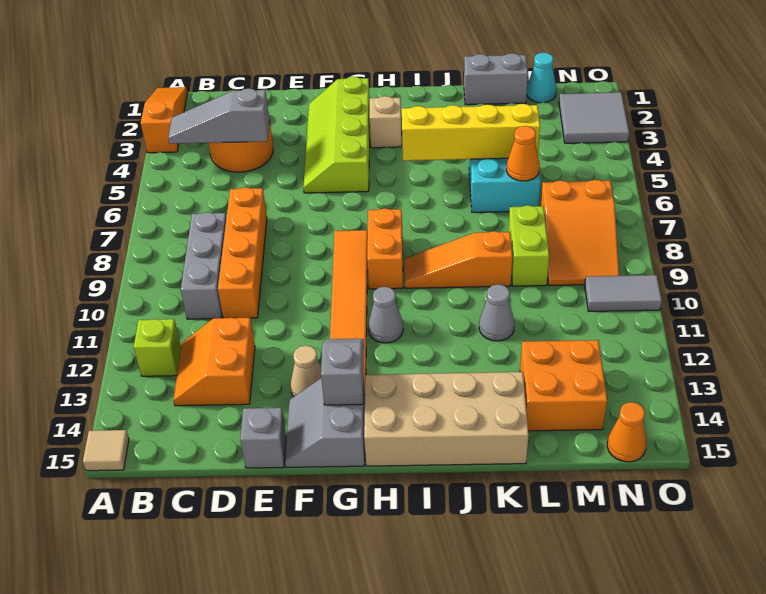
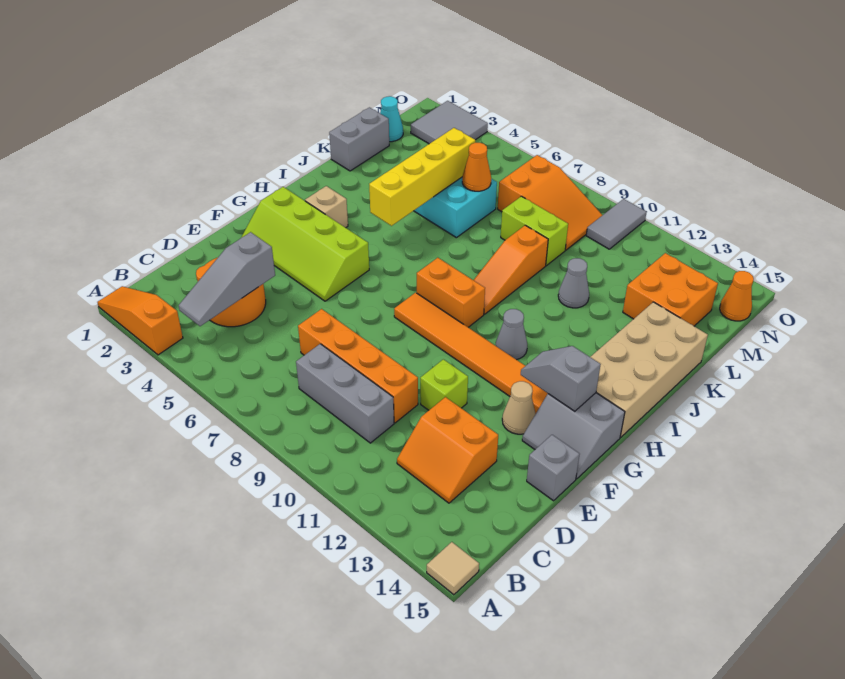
lime brick B12 level 1 -> lime brick E11 level 1

